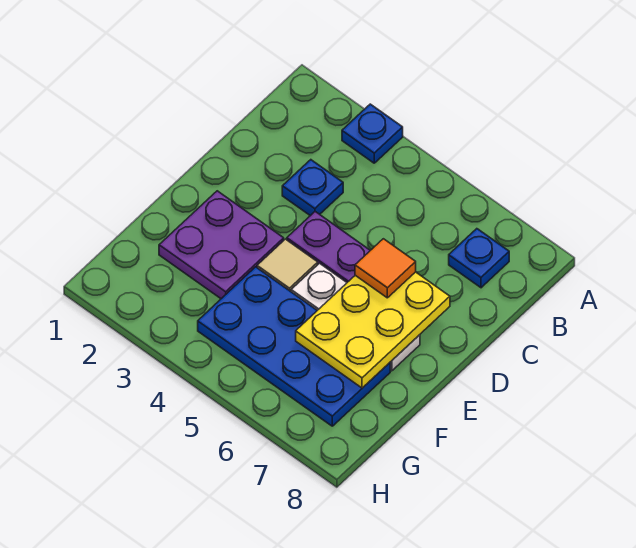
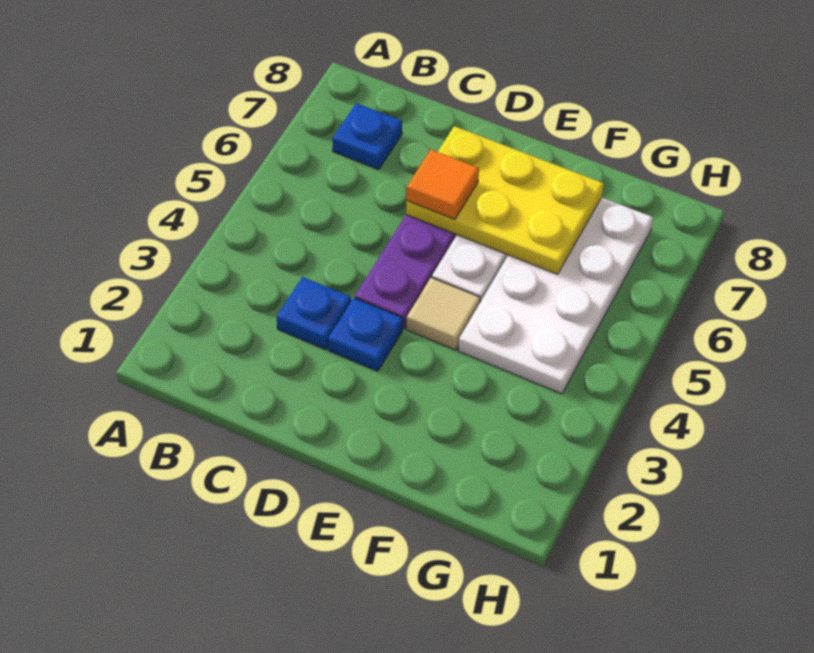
blue plate A3 level 1 -> blue plate D3 level 1
purple plate E2:F3 level 1 -> none
blue plate F4:G7 level 1 -> white plate F4:G7 level 1

